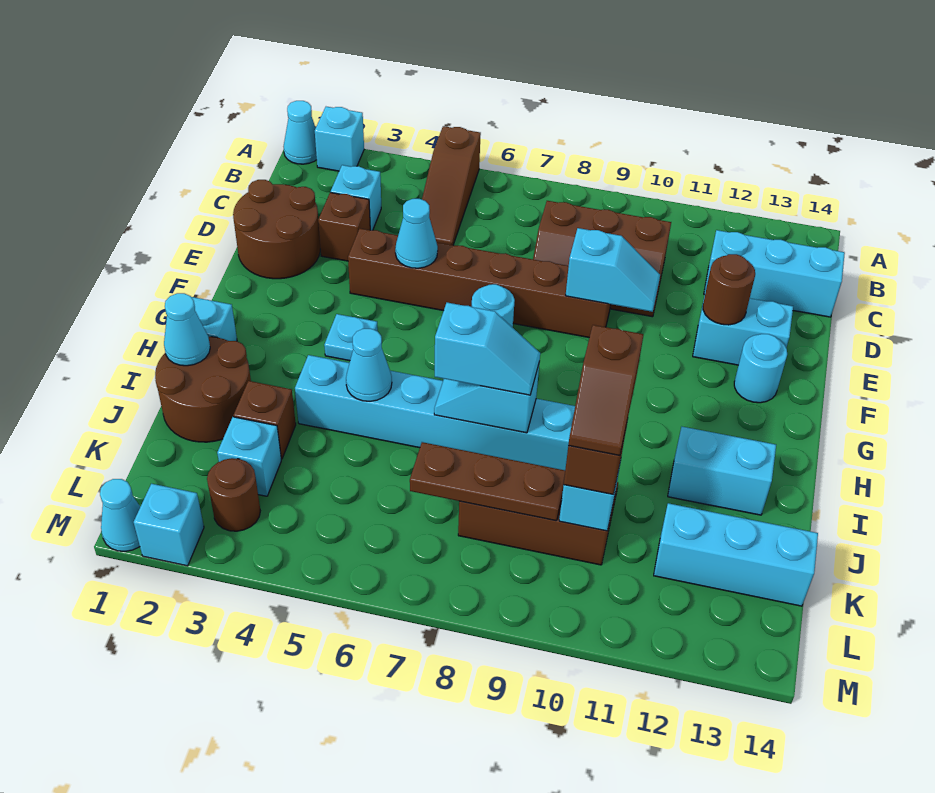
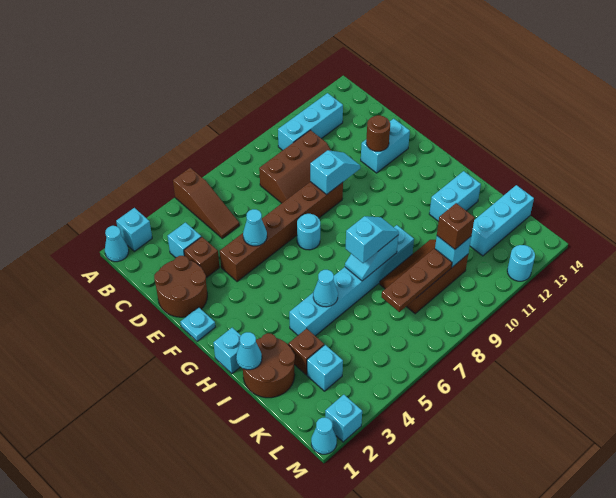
cyan brick C12:C14 level 1 -> cyan brick B10:B12 level 1
cyan round brick F13 level 1 -> cyan round brick M12 level 1
cyan plate G4 level 1 -> cyan plate F1 level 1
brown slope J10:K10 level 4 top J -> none
brown round brick L3 level 1 -> none

